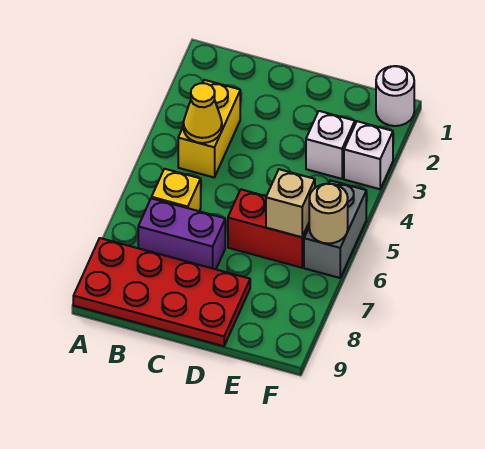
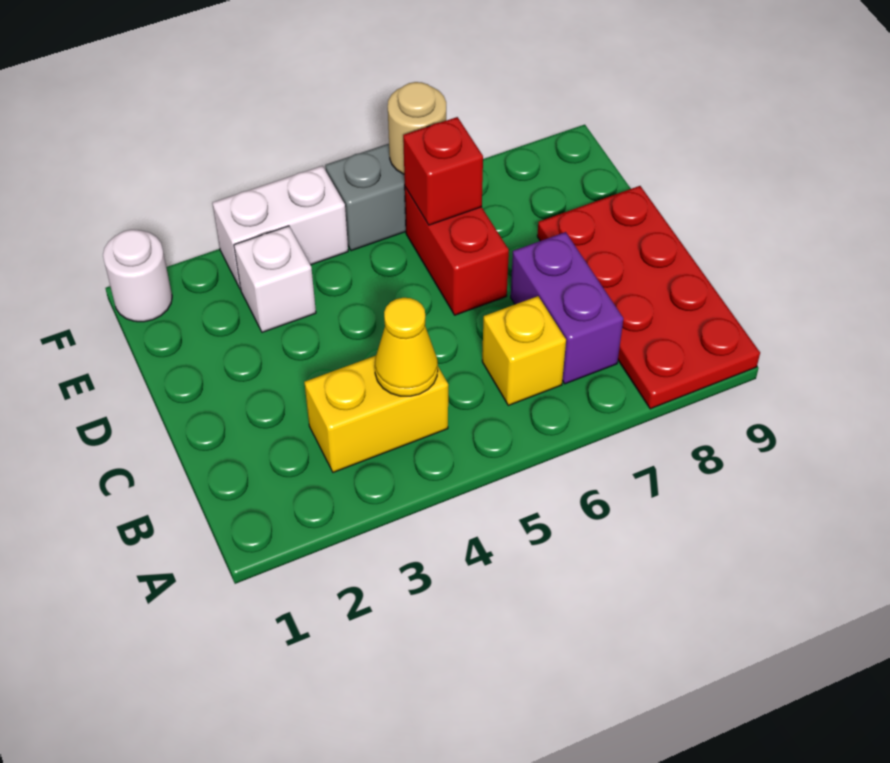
tan brick E6 level 2 -> red brick E6 level 2
white brick F3 level 1 -> white brick F3:F4 level 1

